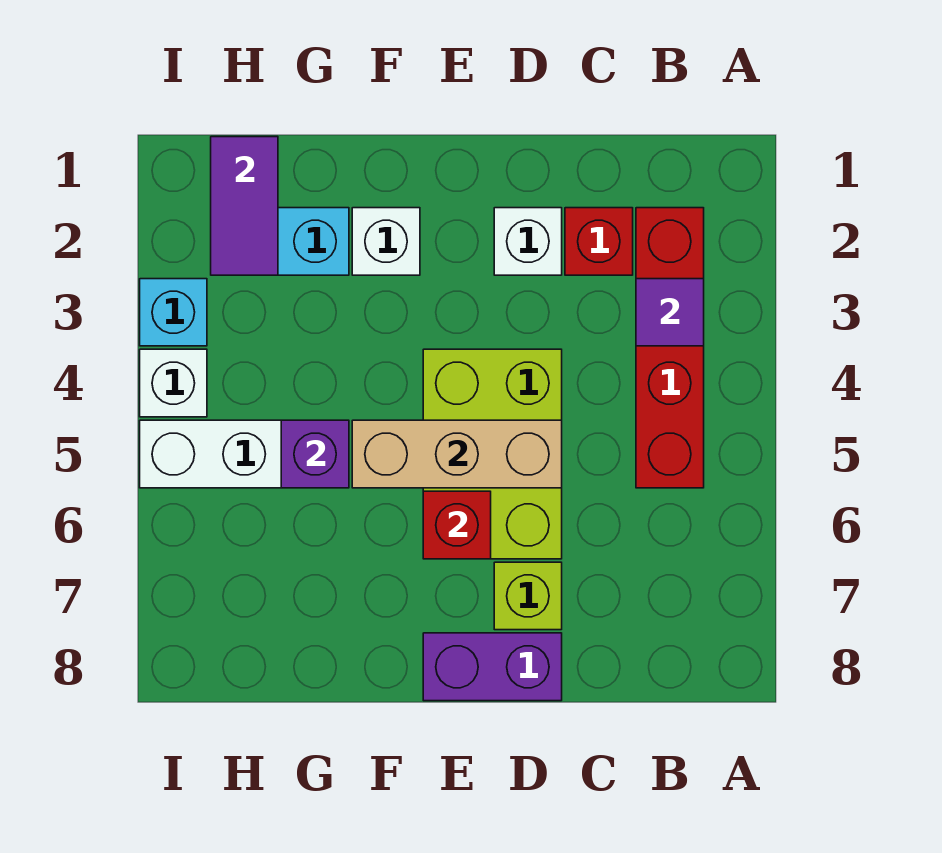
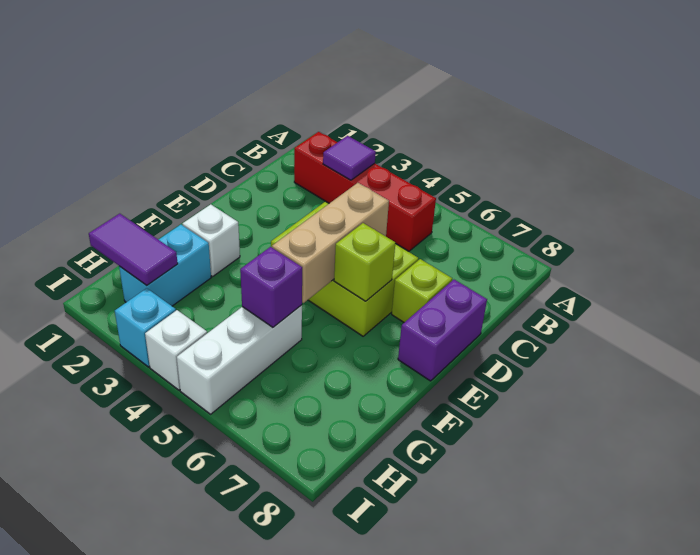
red brick C2 level 1 -> none
white brick D2 level 1 -> none
red brick E6 level 2 -> lime brick E6 level 2

